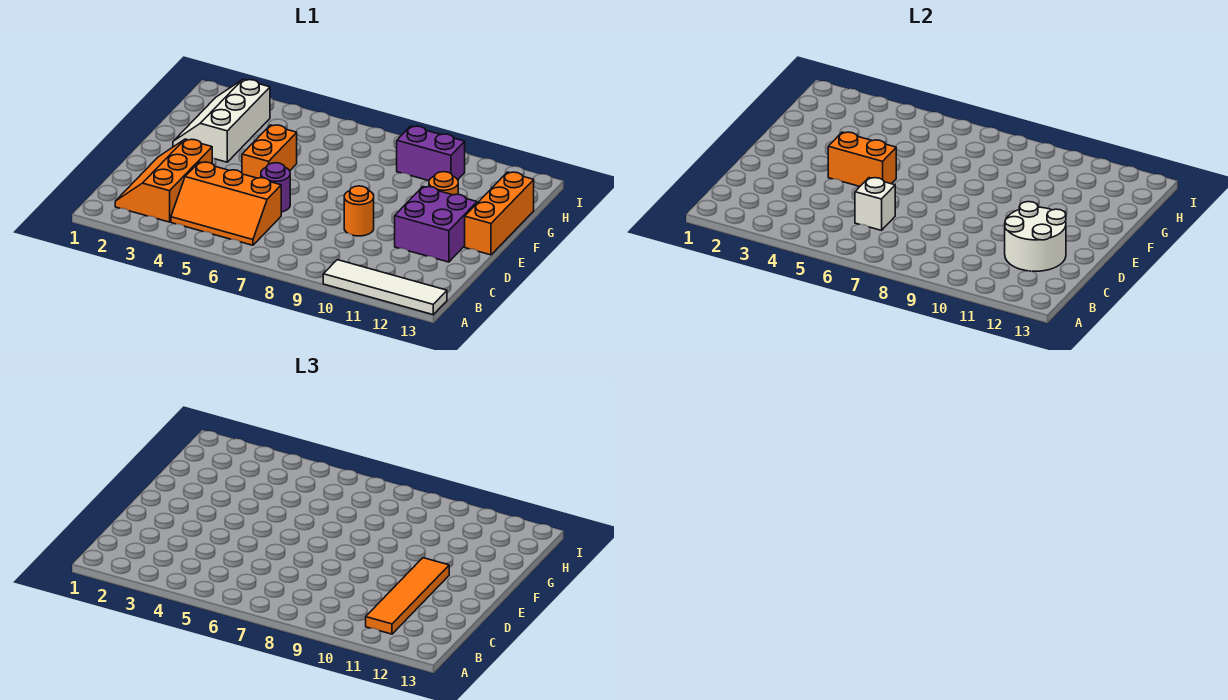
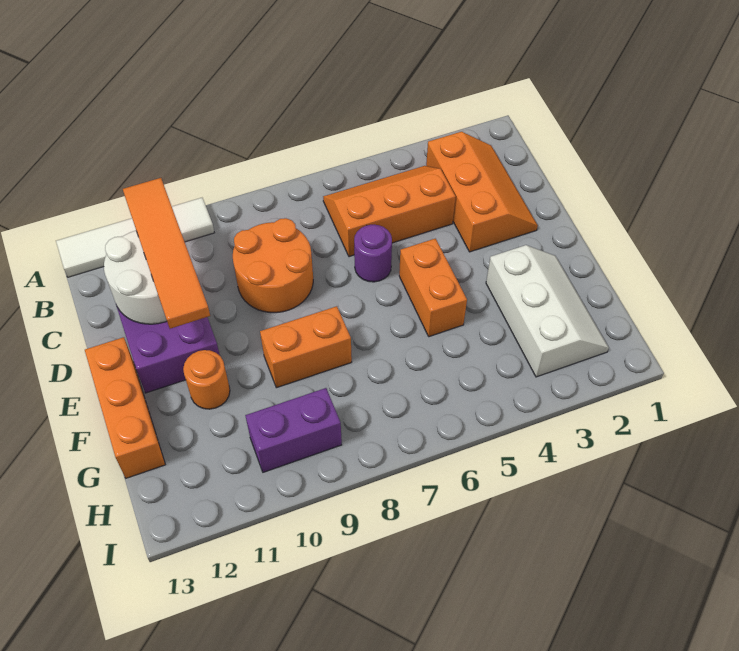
white brick C6 level 2 -> none
orange round brick D9 level 1 -> orange round brick C8:D9 level 1
orange brick E4:E5 level 2 -> orange brick F8:F9 level 1

